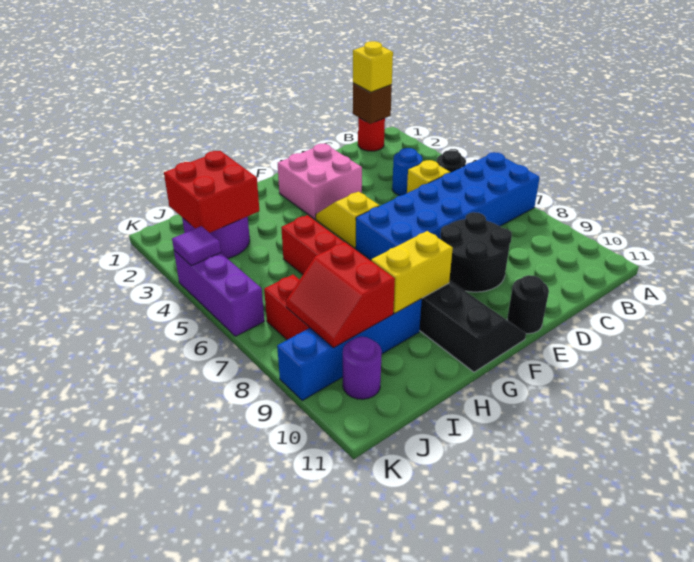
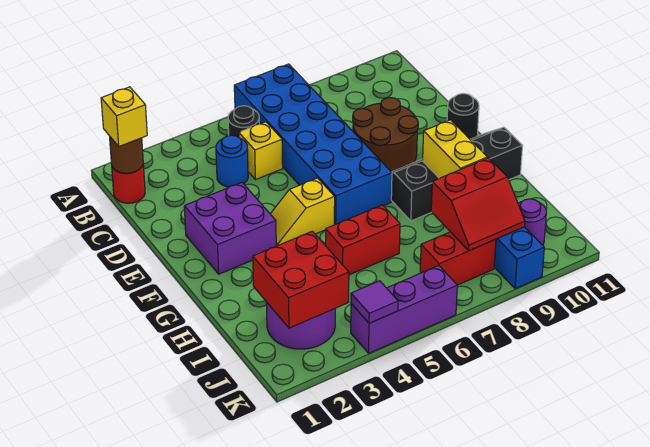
brown brick B1 level 2 -> brown round brick B1 level 2
black round brick D8:E9 level 1 -> brown round brick D8:E9 level 1
pink brick E2:F3 level 1 -> purple brick E2:F3 level 1

